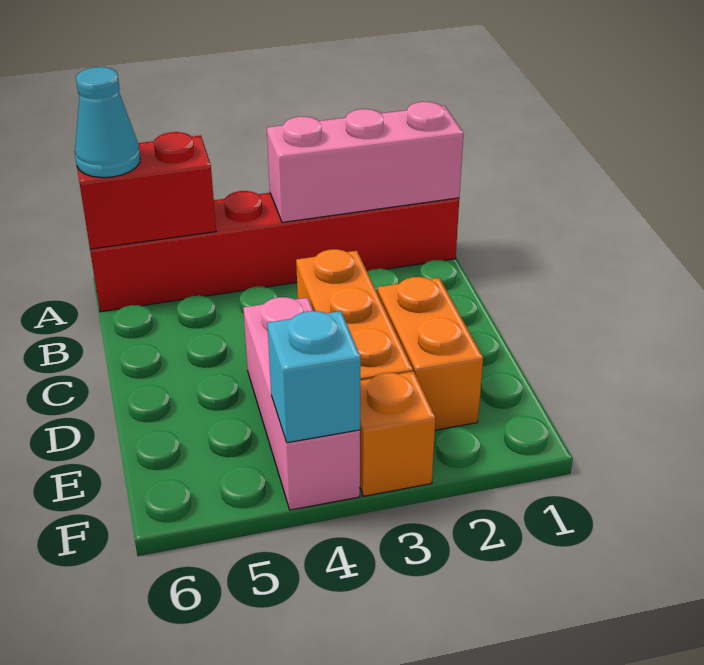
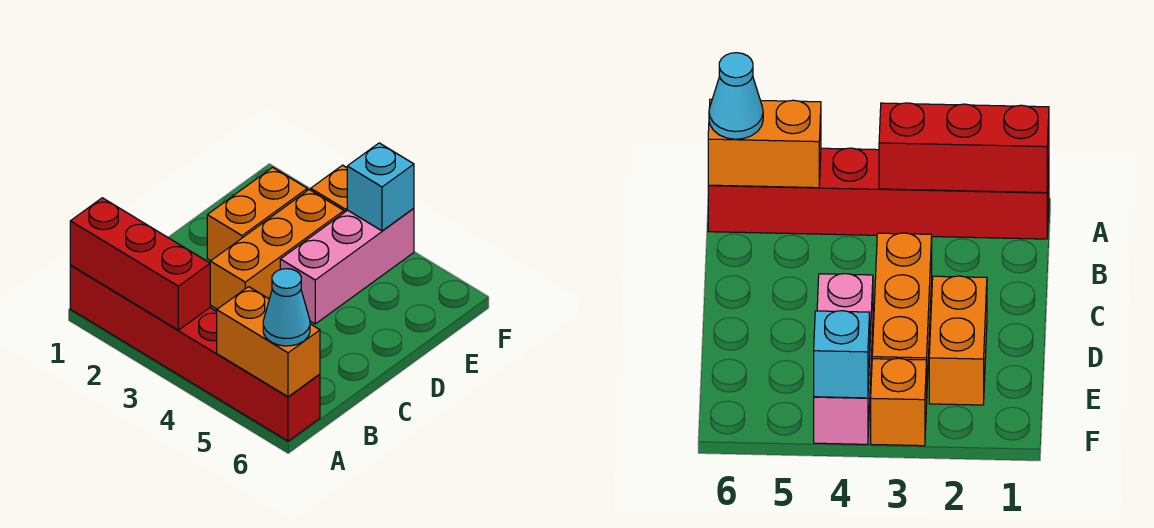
pink brick A1:A3 level 2 -> red brick A1:A3 level 2
red brick A5:A6 level 2 -> orange brick A5:A6 level 2

